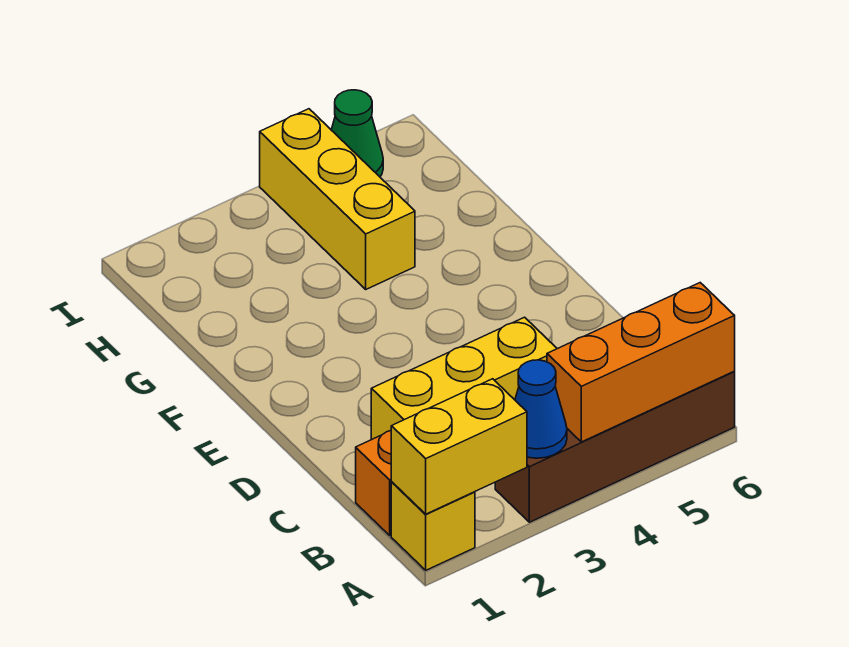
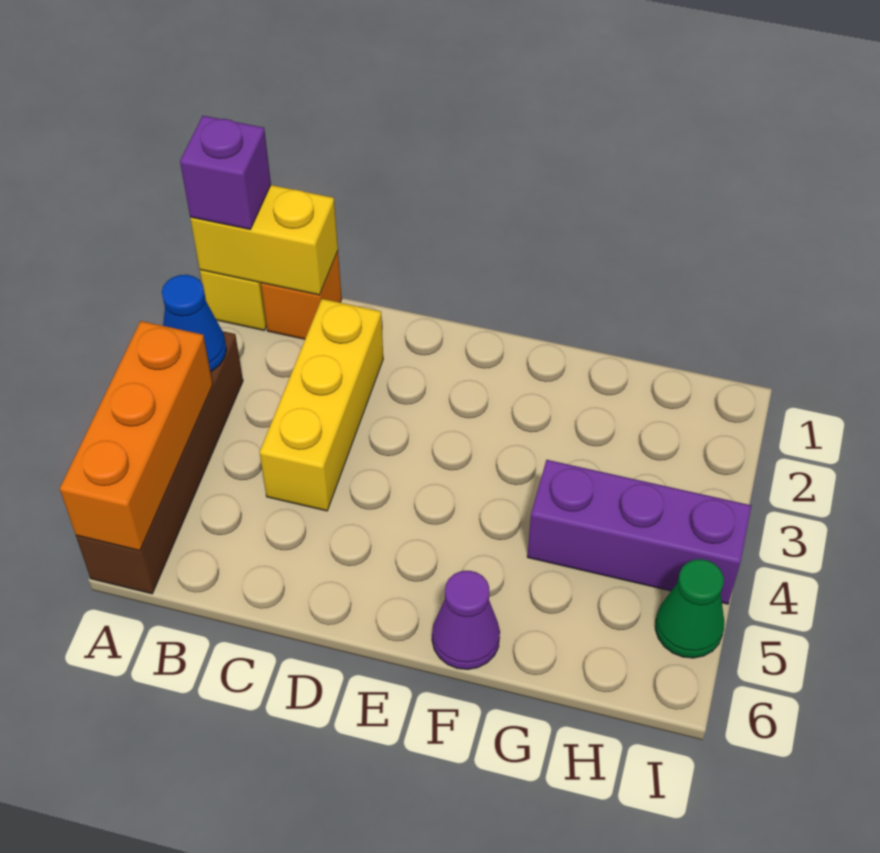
yellow brick A1:A2 level 2 -> yellow brick A1:B1 level 2
none -> purple brick A1 level 3
none -> purple cone F6 level 1
yellow brick G4:I4 level 1 -> purple brick G4:I4 level 1

